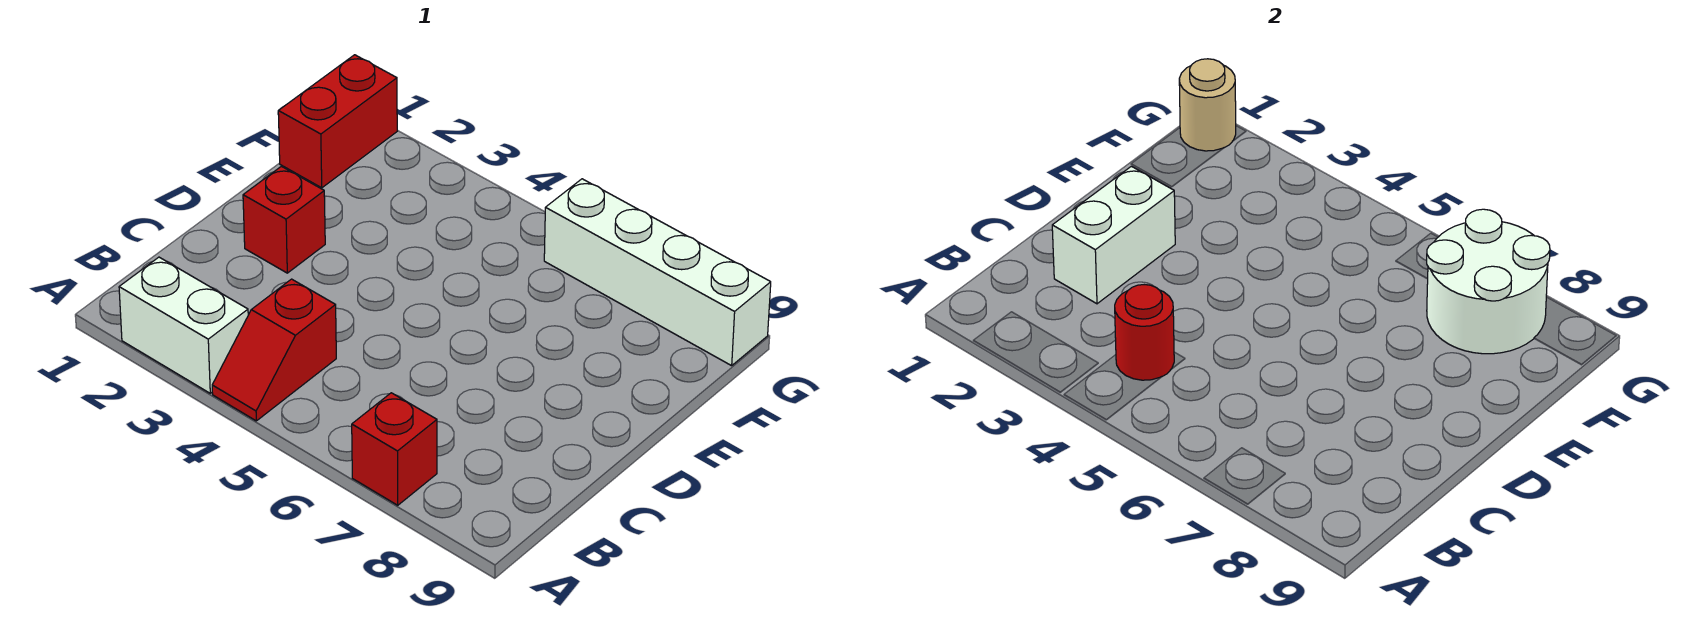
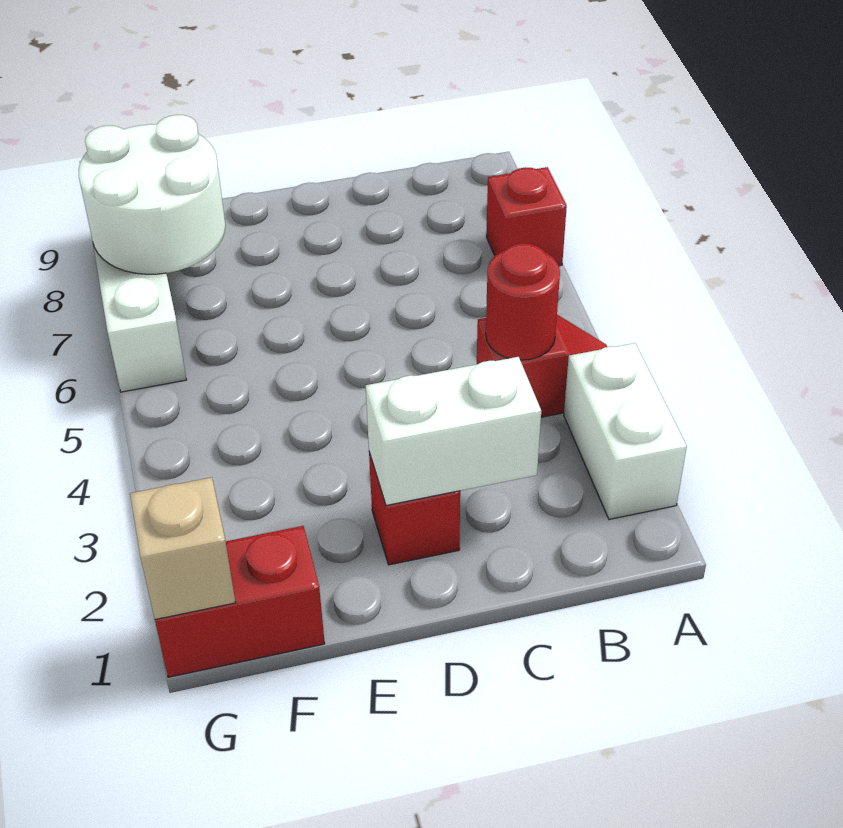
tan round brick G1 level 2 -> tan brick G1 level 2

